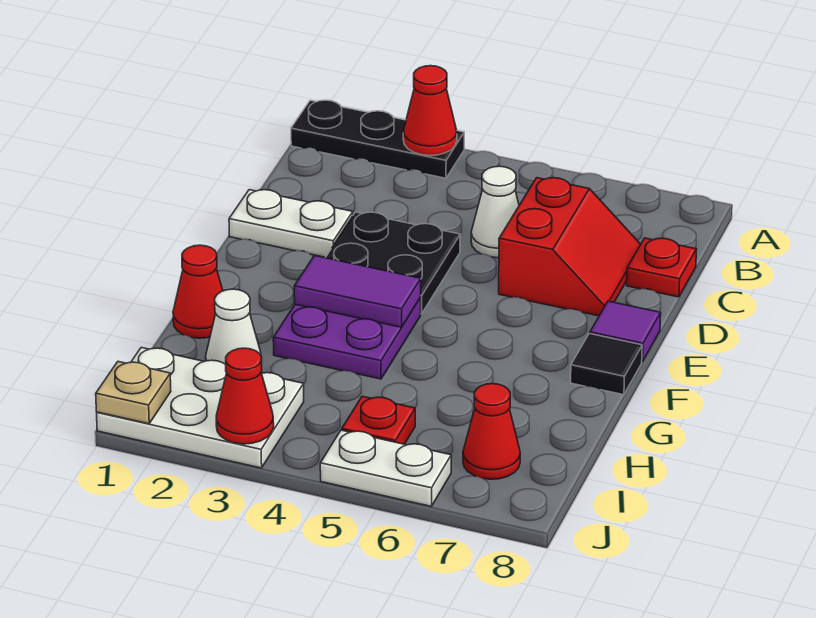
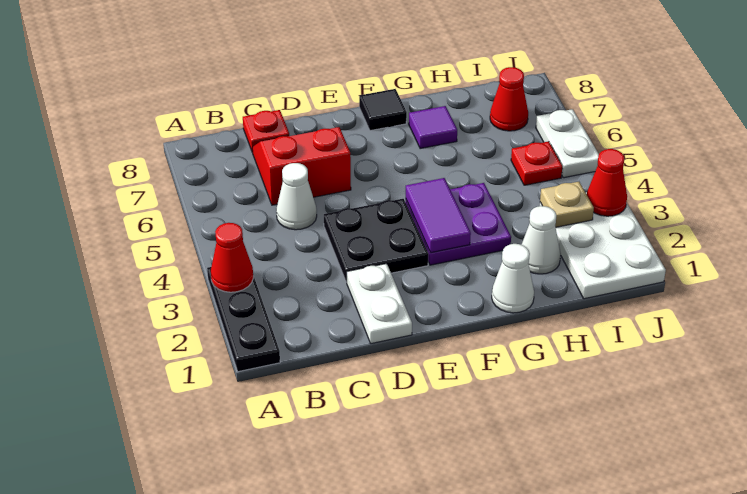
purple tile E8 level 1 -> purple tile G7 level 1
red cone G1 level 1 -> white cone G1 level 1
tan plate J1 level 2 -> tan plate I3 level 2

